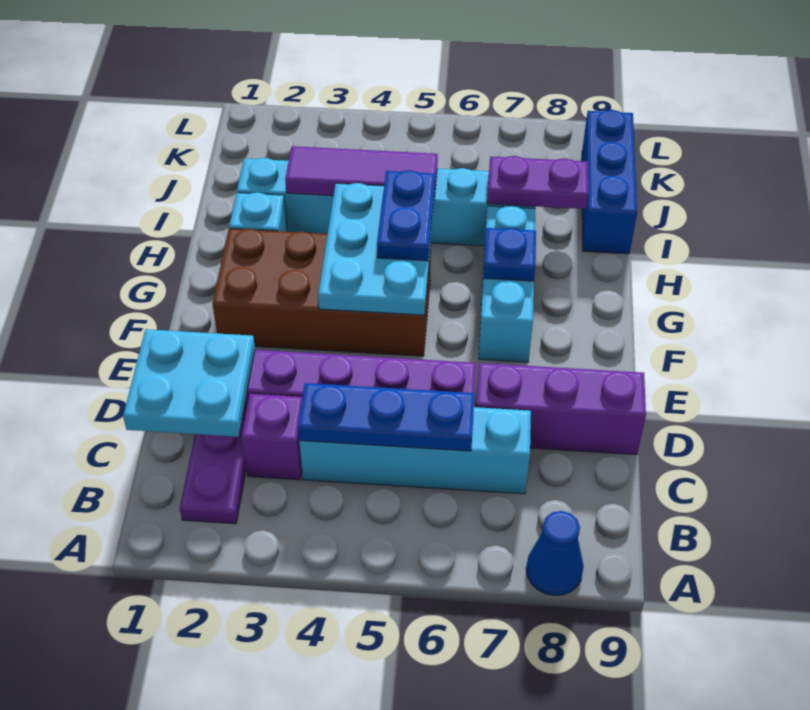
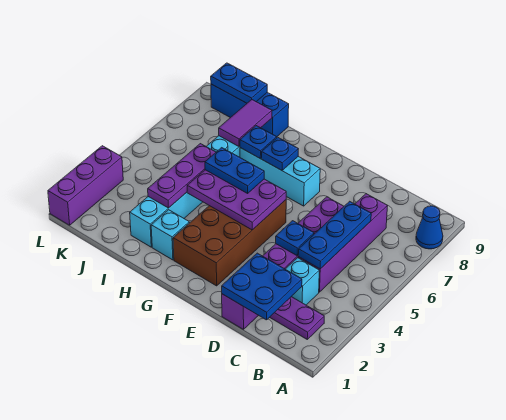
cyan plate C1:D2 level 2 -> blue plate C1:D2 level 2
purple brick C3 level 1 -> cyan brick C3 level 1
cyan brick C4:C7 level 1 -> purple brick C4:C7 level 1
none -> blue plate D4 level 2
purple brick D7:D9 level 1 -> purple brick L1:L3 level 1
cyan plate F4:H5 level 2 -> purple plate F4:H5 level 2
none -> blue plate H7 level 2
purple tile I3:I5 level 2 -> purple plate I3:I5 level 2
purple plate I7:I8 level 2 -> purple tile I7:I8 level 2
none -> blue plate J9:K9 level 2

